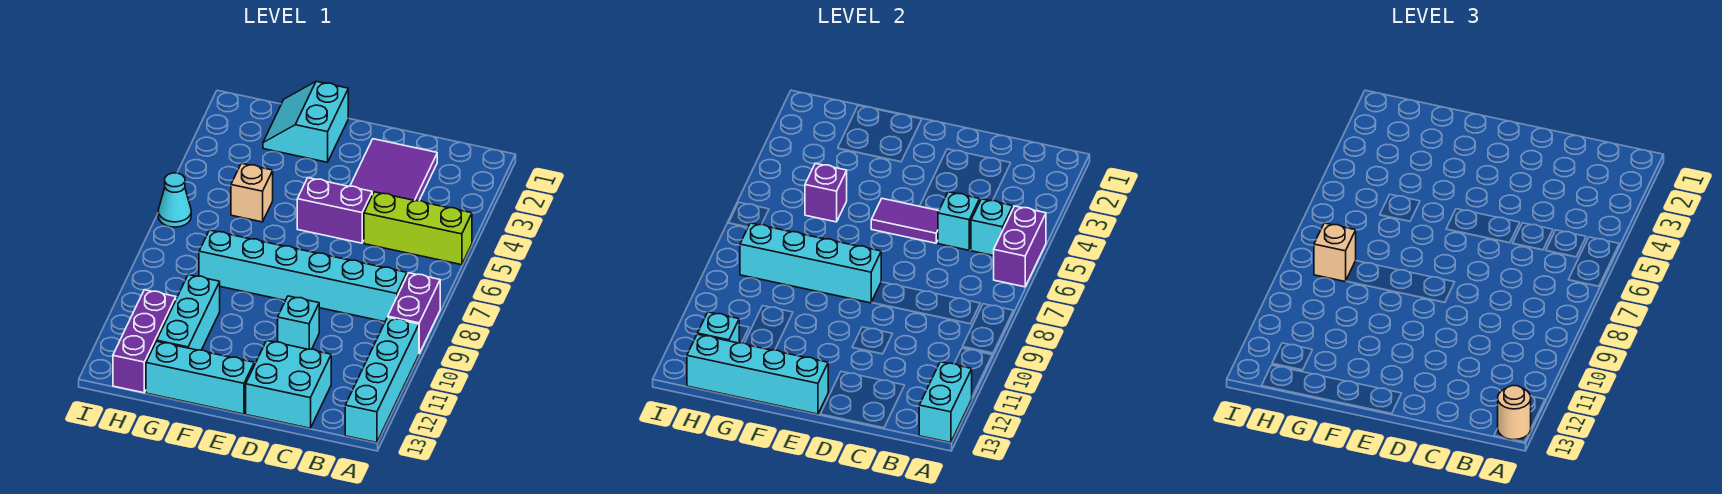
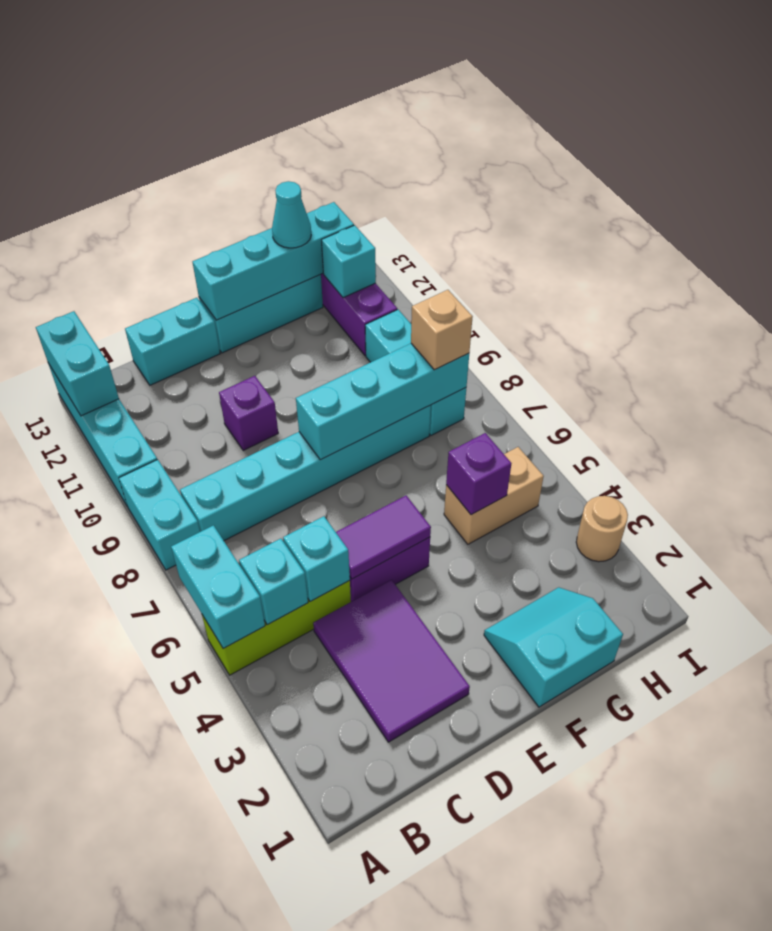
purple brick A5:A6 level 2 -> cyan brick A5:A6 level 2
purple brick A8:A9 level 1 -> cyan brick A8:A9 level 1
tan round brick A13 level 3 -> tan round brick I3 level 1
cyan brick C12:D13 level 1 -> cyan brick C13:D13 level 1
cyan brick D10 level 1 -> purple brick D10 level 1
cyan slope F1:G2 level 1 top F -> cyan slope F1:G2 level 1 top 1
tan brick G5 level 1 -> tan brick G5:H5 level 1
cyan brick G10:G12 level 1 -> cyan brick H8:H10 level 1
cyan cone I6 level 1 -> cyan cone G13 level 3

